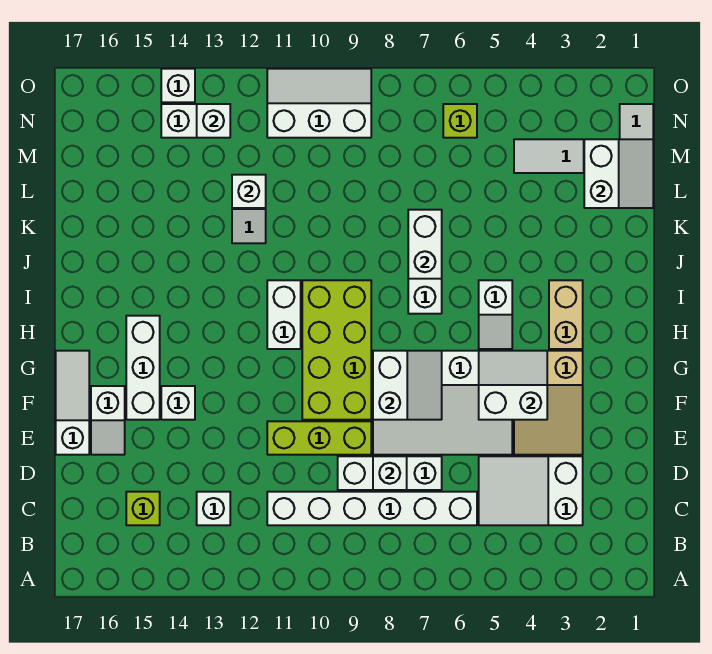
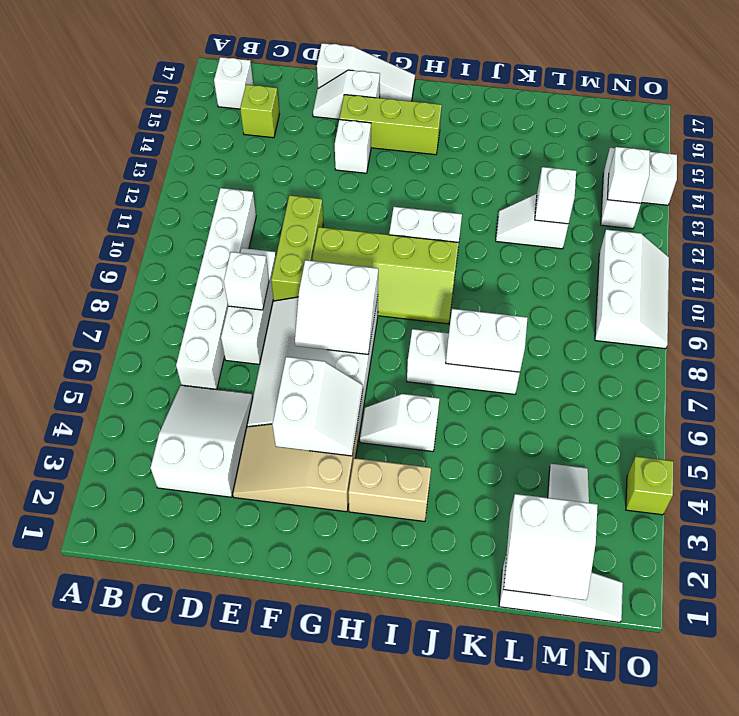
white brick C13 level 1 -> white brick B16 level 1
lime brick F9:I10 level 1 -> lime slope F9:I10 level 1 top 10
white brick F15:H15 level 1 -> lime brick F15:H15 level 1
lime brick N6 level 1 -> lime brick O4 level 1

